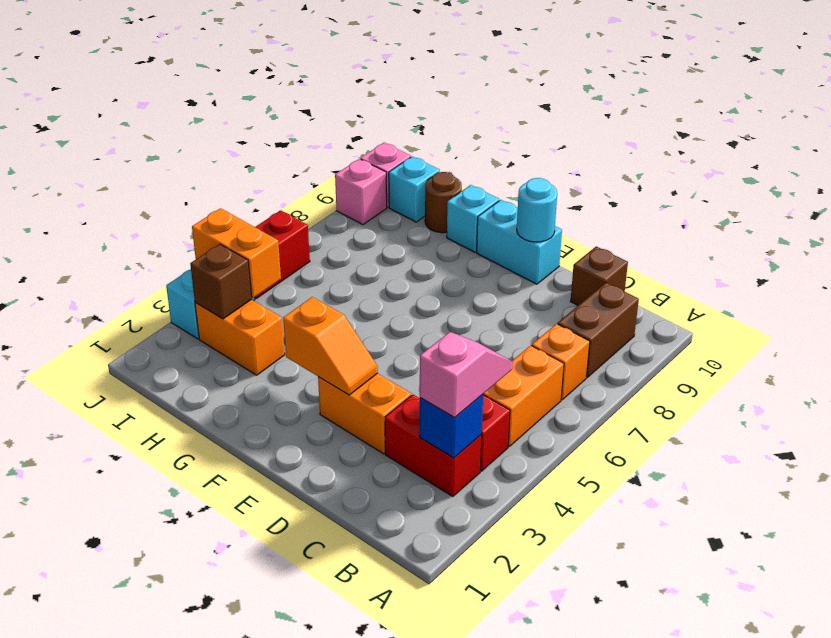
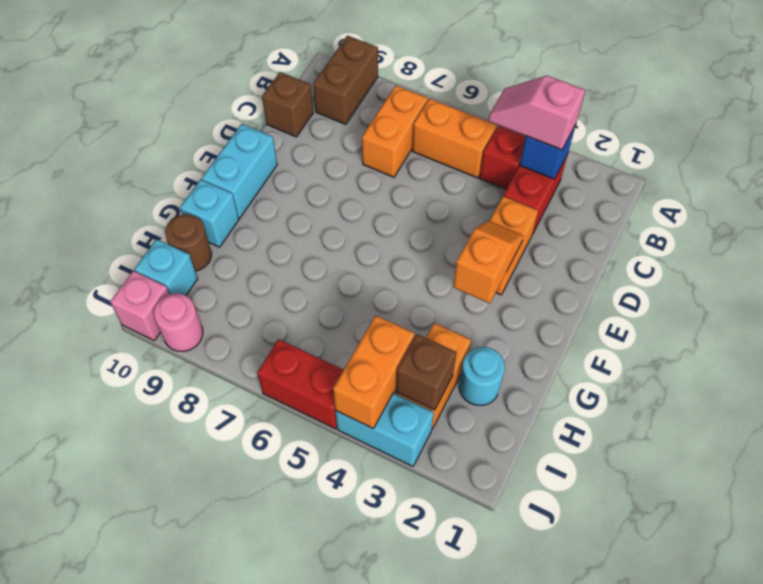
orange brick B7 level 1 -> orange brick B7:C7 level 1
brown brick B8:B9 level 1 -> brown brick A9:B9 level 1
cyan round brick E10 level 2 -> cyan round brick H2 level 1
pink brick J9 level 1 -> pink round brick J9 level 1

